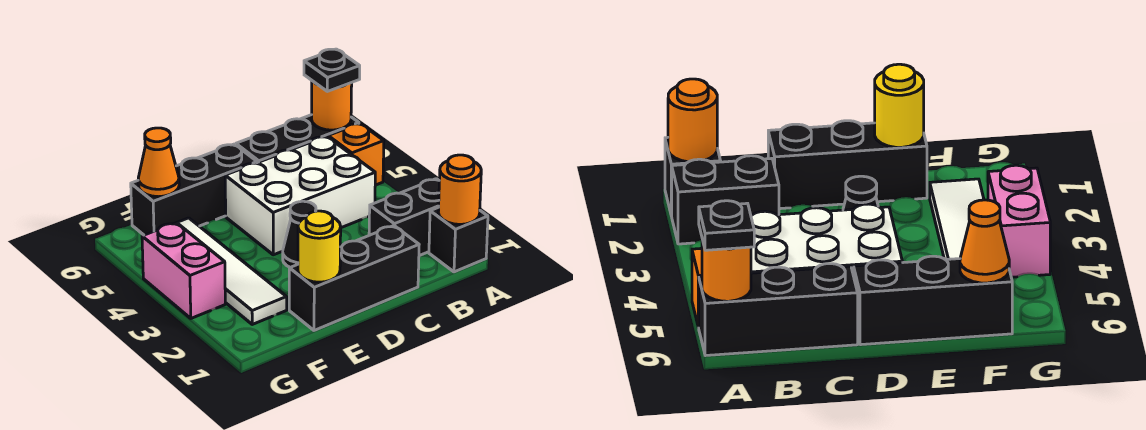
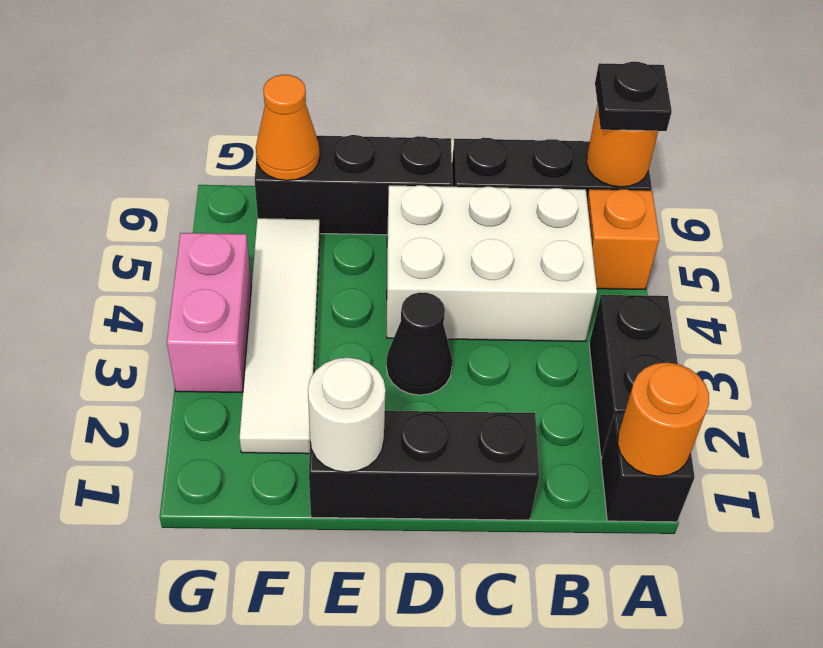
black brick A2:B2 level 1 -> black brick A2:A3 level 1
yellow round brick E1 level 2 -> white round brick E1 level 2

